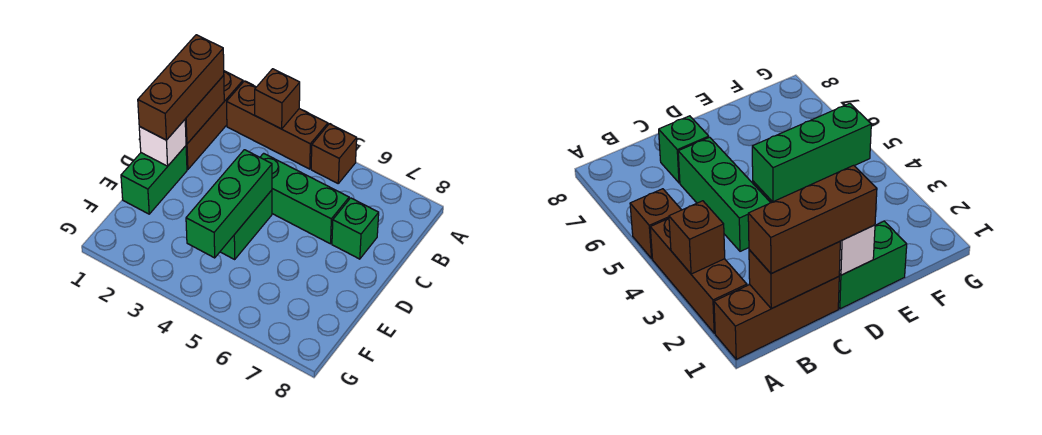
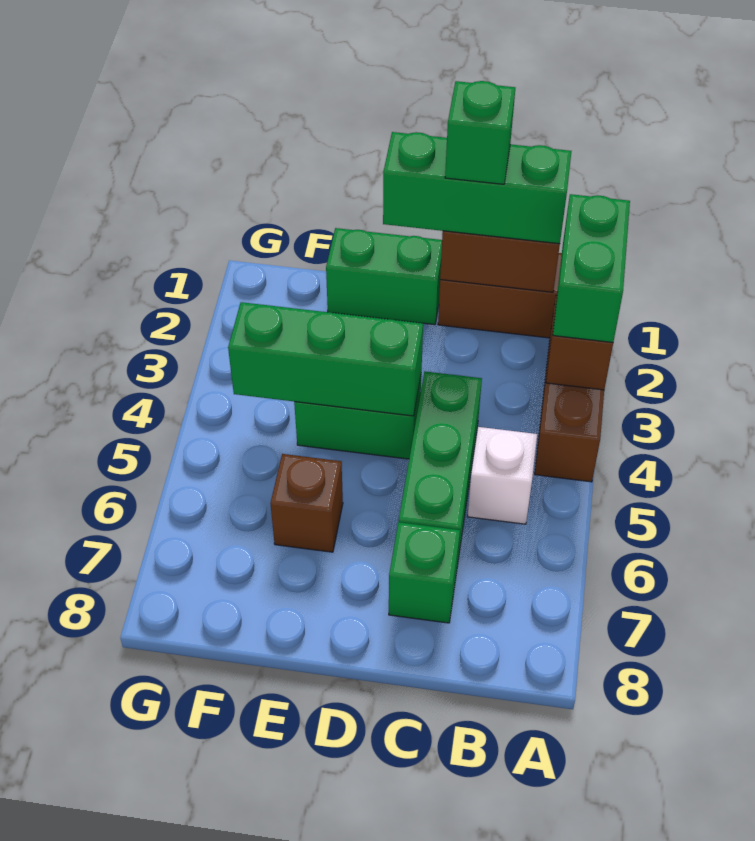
none -> green brick A2:A3 level 3
brown brick A5 level 1 -> brown brick E6 level 1
brown brick B1:D1 level 3 -> green brick B1:D1 level 3
none -> green brick C1 level 4
white brick D1 level 2 -> white brick B5 level 1

